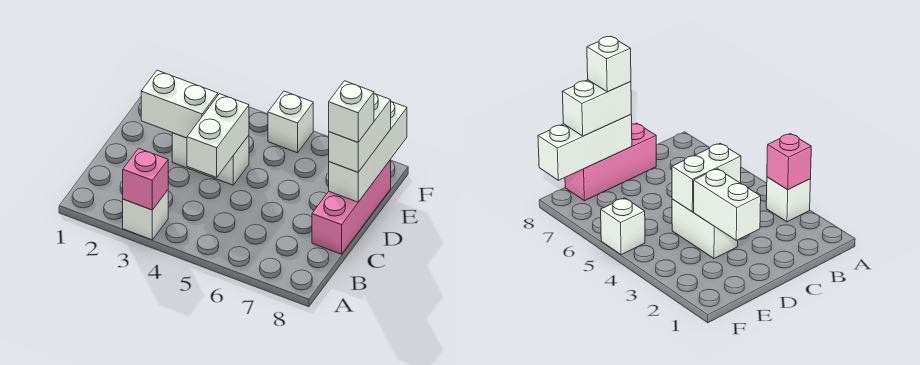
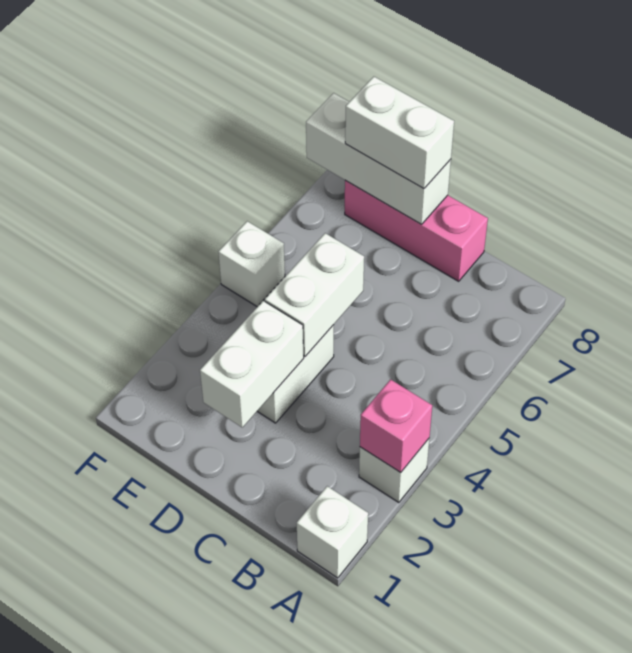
white brick C4:D4 level 2 -> white brick D4:D5 level 2
white brick D8 level 4 -> white brick A1 level 1

